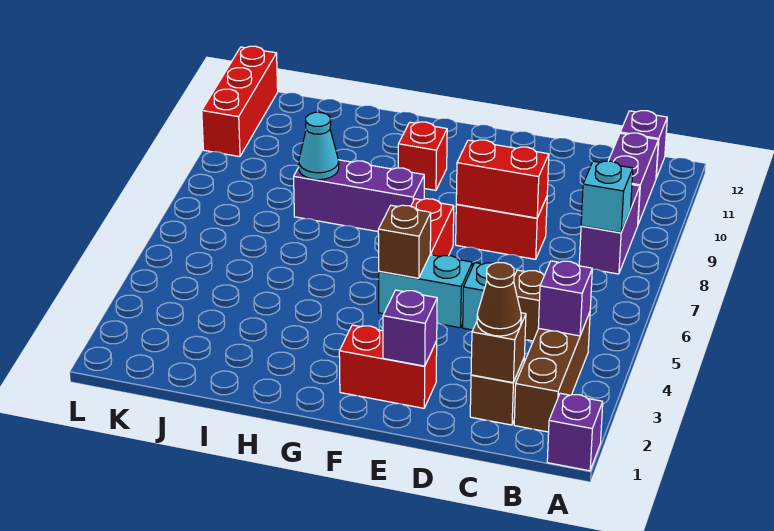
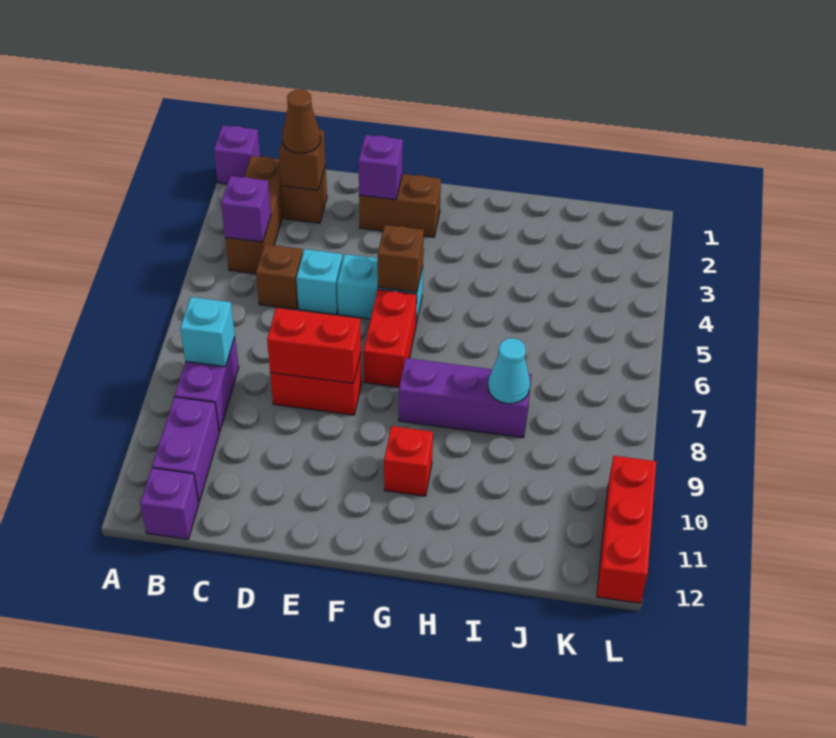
red brick E2:F2 level 1 -> brown brick E2:F2 level 1

